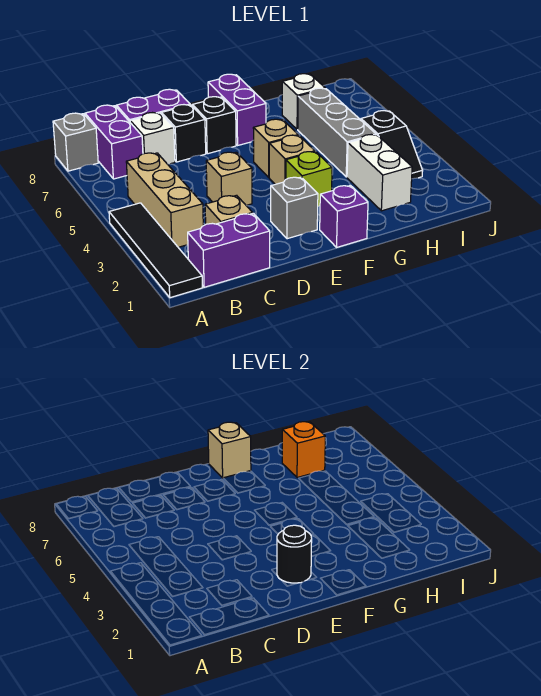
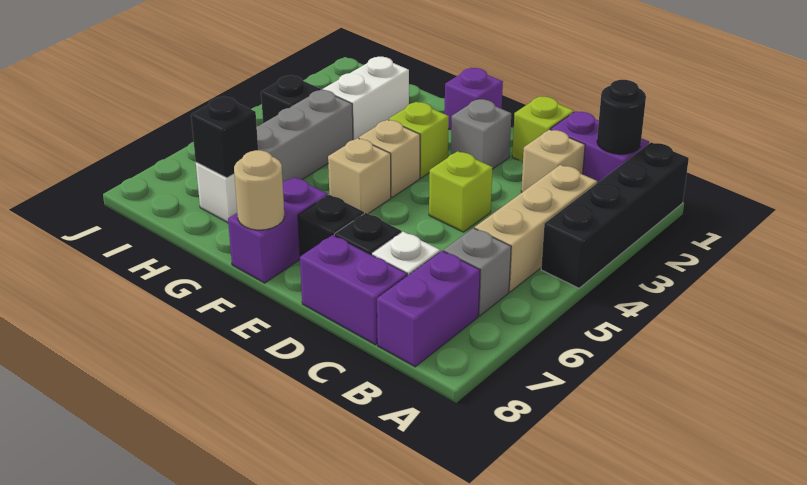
black tile A1:A4 level 1 -> black brick A1:A4 level 1
grey brick A8 level 1 -> grey brick B6 level 1
none -> lime brick D1 level 1
tan brick D4 level 1 -> lime brick D4 level 1
black round brick E2 level 2 -> black round brick B1 level 2
tan brick F8 level 2 -> tan round brick F8 level 2
orange brick H7 level 2 -> black brick H7 level 2

